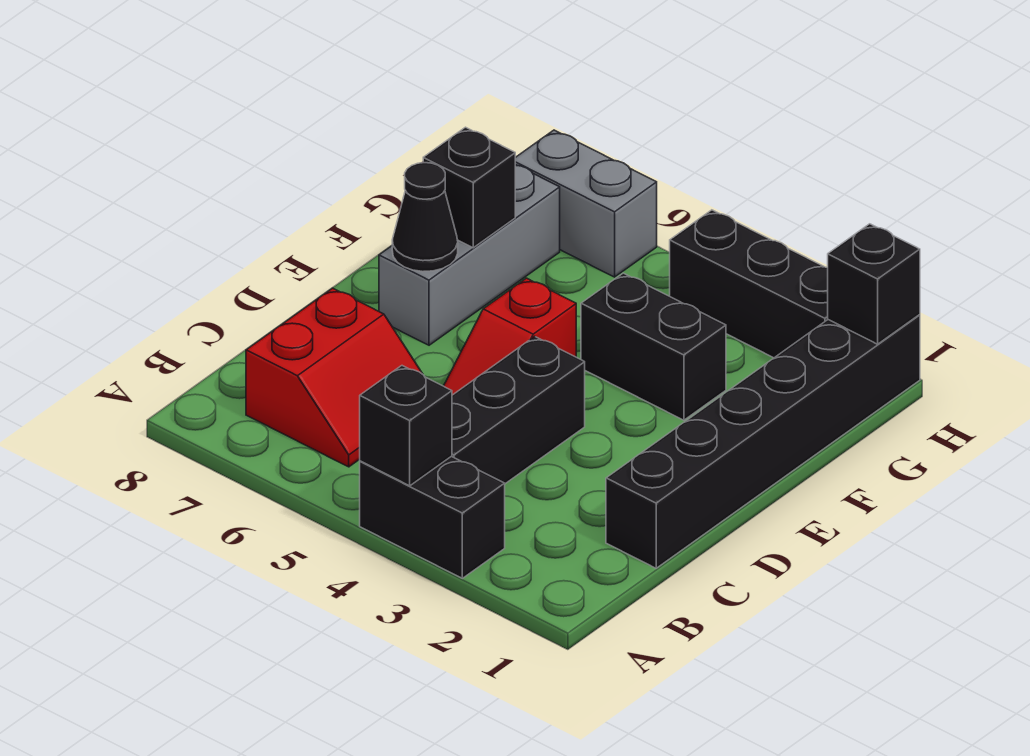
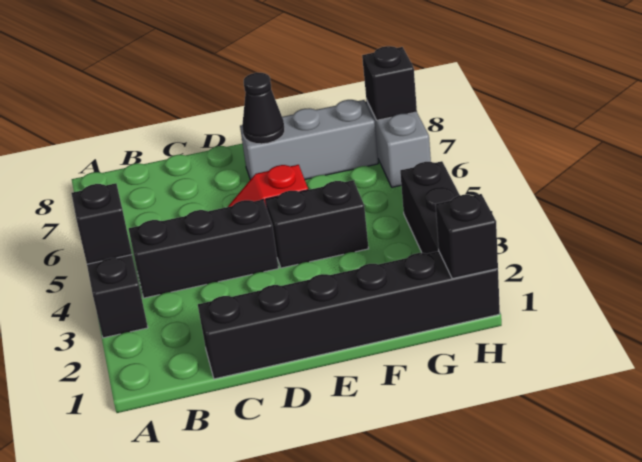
red slope B6:C7 level 1 top 7 -> none
black brick F3:F4 level 1 -> black brick E4:F4 level 1
black brick F7 level 2 -> black brick H7 level 2

